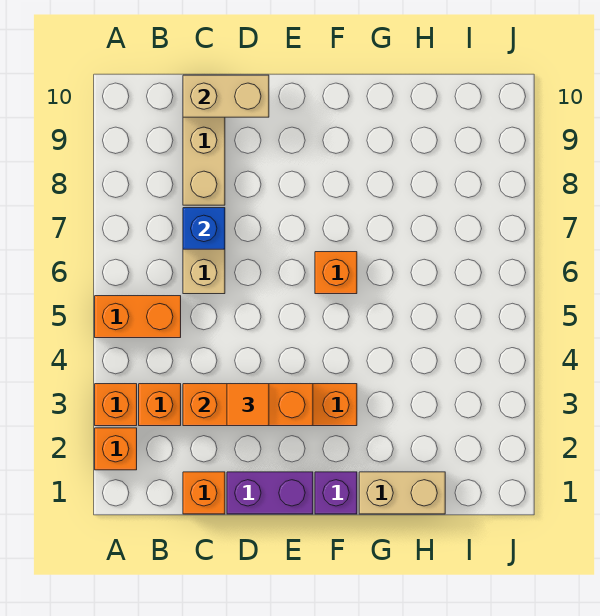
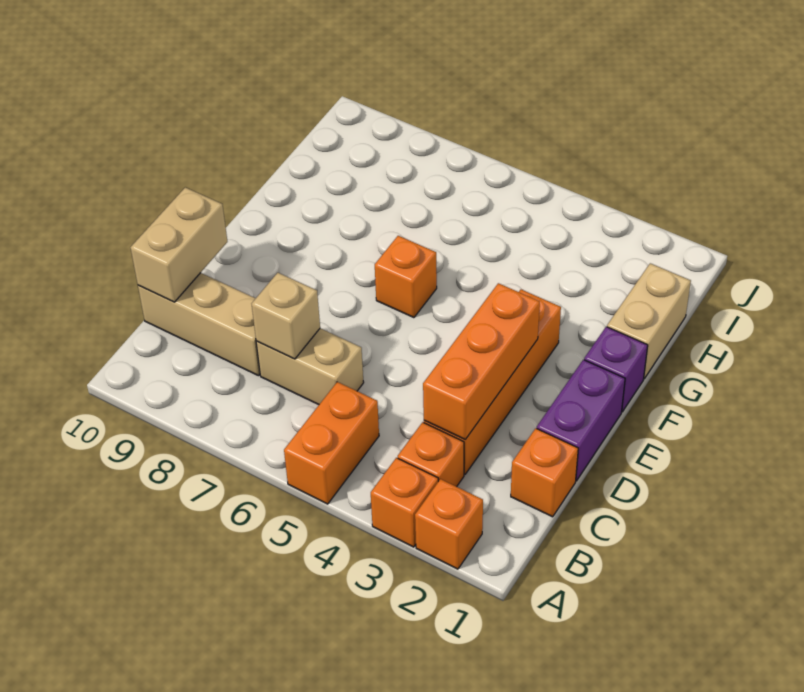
blue brick C7 level 2 -> tan brick C7 level 2
orange tile D3 level 3 -> none

